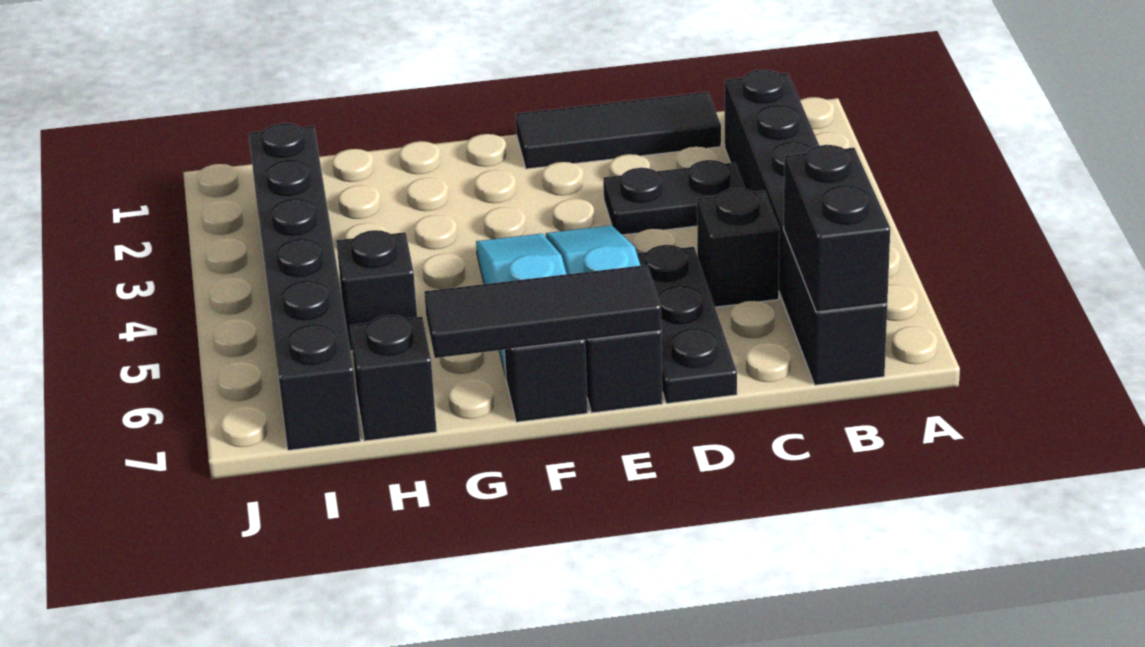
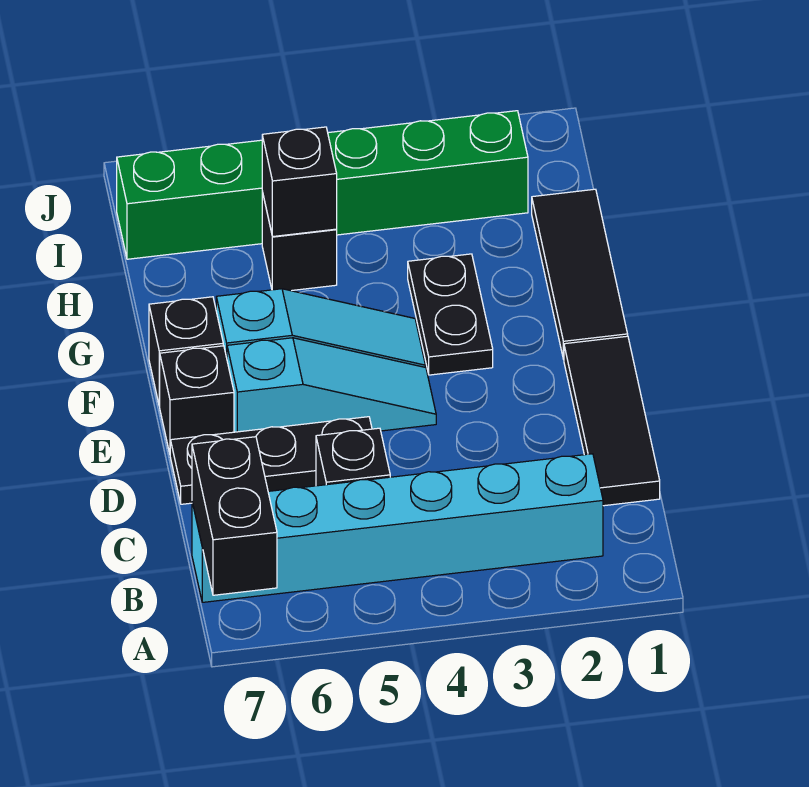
black brick B2:B7 level 1 -> cyan brick B2:B7 level 1
black brick B6:B7 level 2 -> black brick A7:B7 level 2
black plate C3:D3 level 1 -> black plate F3:G3 level 1
black tile E7:G7 level 2 -> black tile F1:H1 level 1
black brick H7 level 1 -> black brick H5 level 2
black brick I2:I7 level 1 -> green brick I2:I7 level 1

